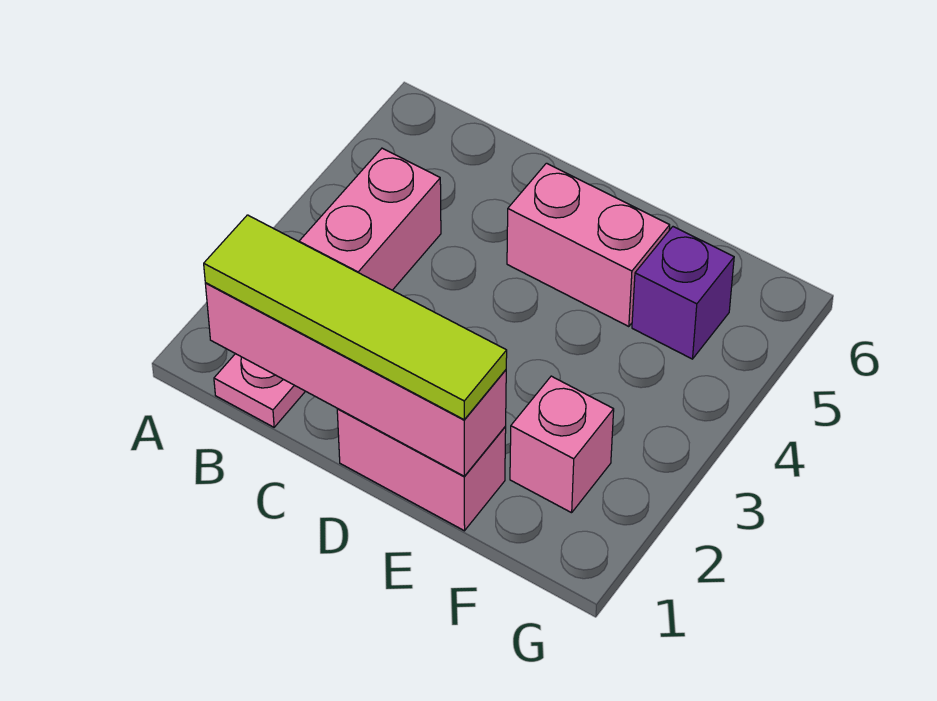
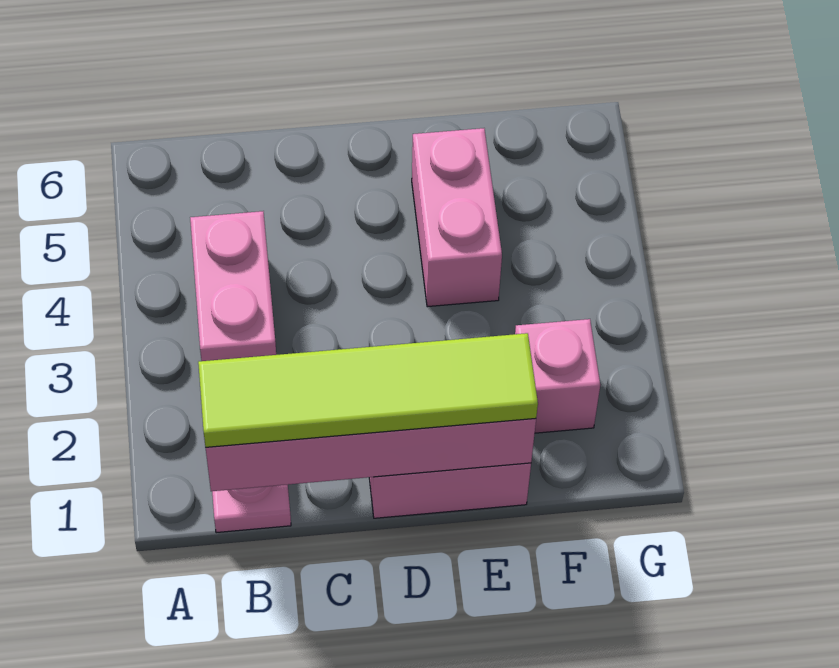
pink brick D5:E5 level 1 -> pink brick E4:E5 level 1
purple brick F5 level 1 -> none

